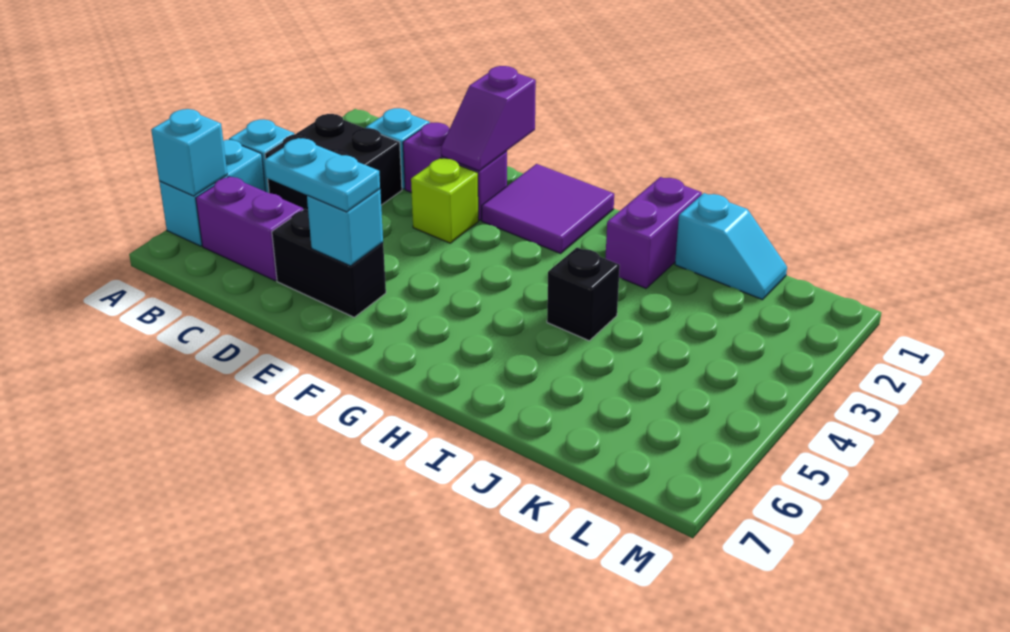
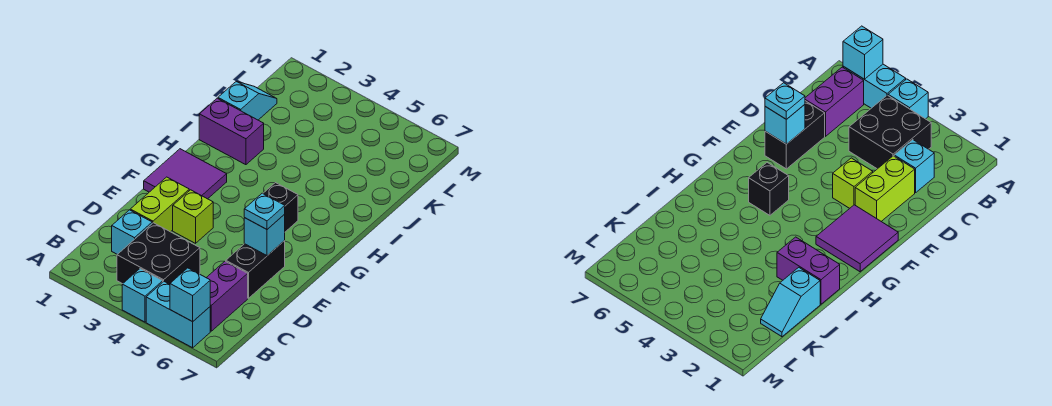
purple brick D2:E2 level 1 -> lime brick D2:E2 level 1
cyan plate D6:E6 level 3 -> cyan plate E6 level 3
purple slope E1:E2 level 2 top 1 -> none
black brick I4 level 1 -> black brick G5 level 1

